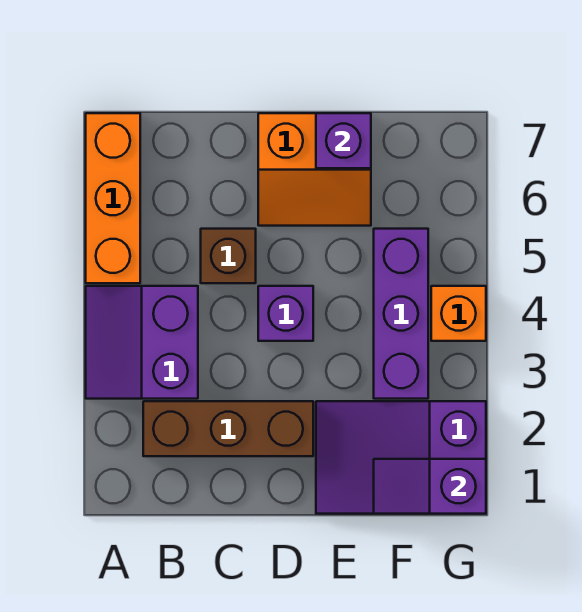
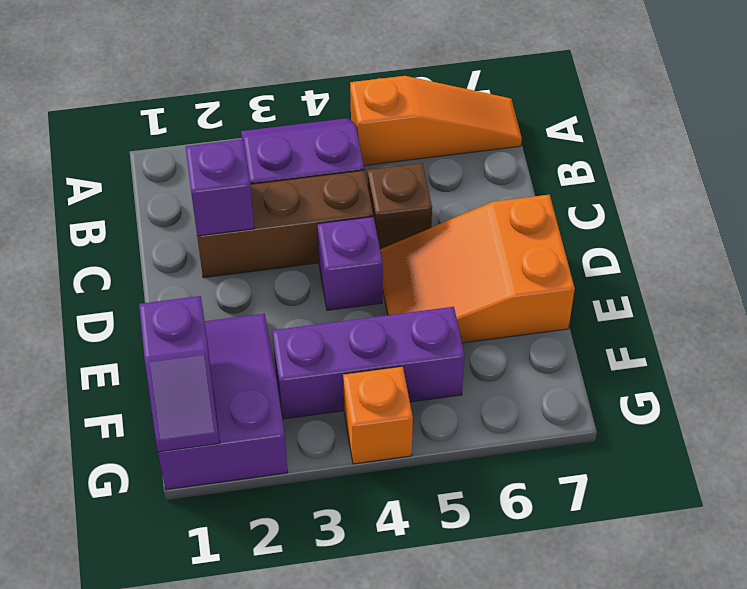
orange brick A5:A7 level 1 -> orange slope A5:A7 level 1 top 5
brown brick B2:D2 level 1 -> brown brick C2:C4 level 1
orange slope D6:E7 level 1 top 7 -> orange slope D5:E7 level 1 top 7
purple brick E7 level 2 -> purple brick C2 level 2
purple slope F1:G1 level 2 top G -> purple slope F1:G1 level 2 top F

